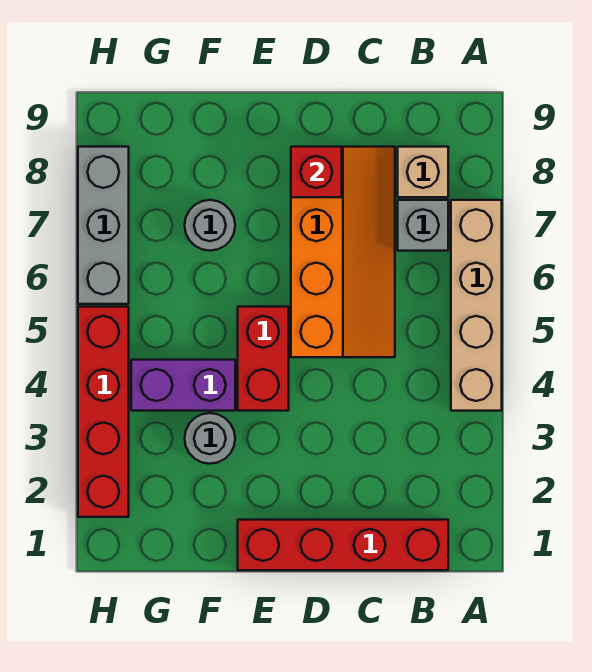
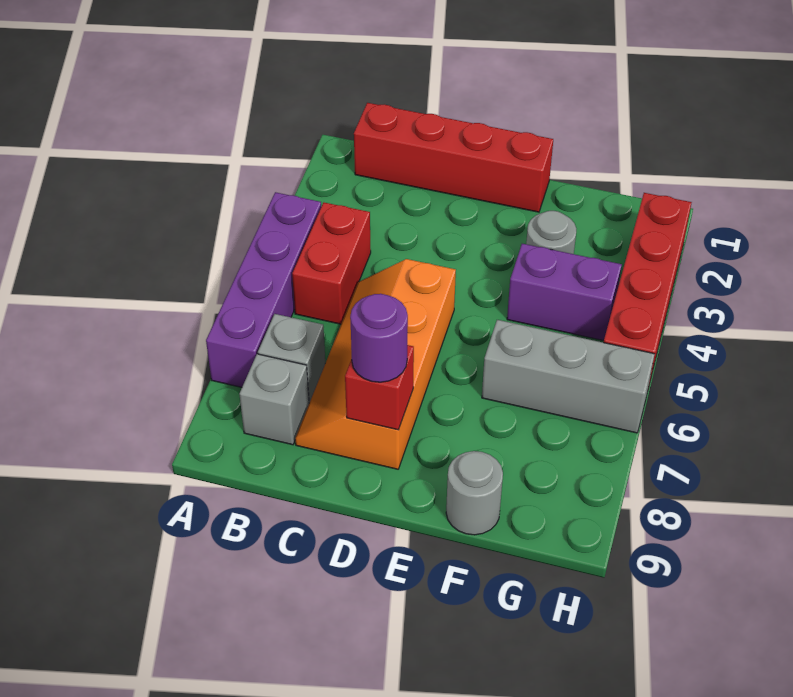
tan brick A4:A7 level 1 -> purple brick A4:A7 level 1
tan brick B8 level 1 -> grey brick B8 level 1
none -> purple round brick D8 level 3
red brick E4:E5 level 1 -> red brick B4:B5 level 1
grey round brick F7 level 1 -> grey round brick F9 level 1
grey brick H6:H8 level 1 -> grey brick F6:H6 level 1

